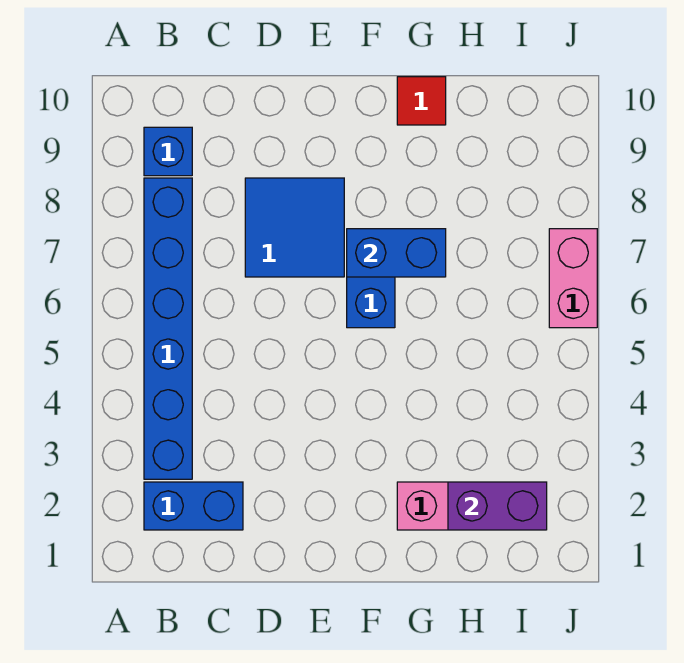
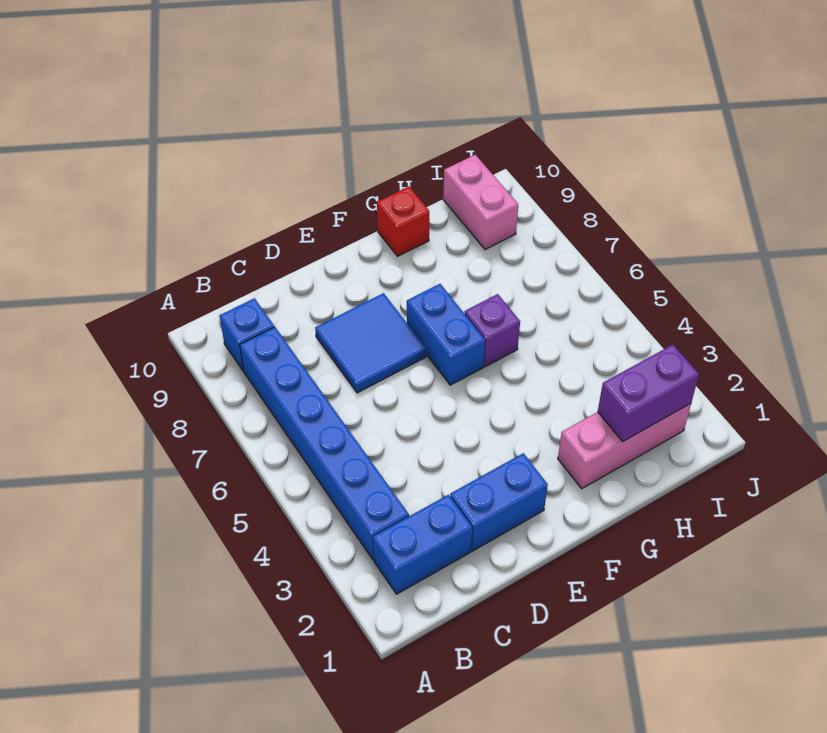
blue brick F7:G7 level 2 -> blue brick D2:E2 level 1
none -> purple brick G6 level 1
red tile G10 level 1 -> red brick G10 level 1
pink brick J6:J7 level 1 -> pink brick I9:I10 level 1

